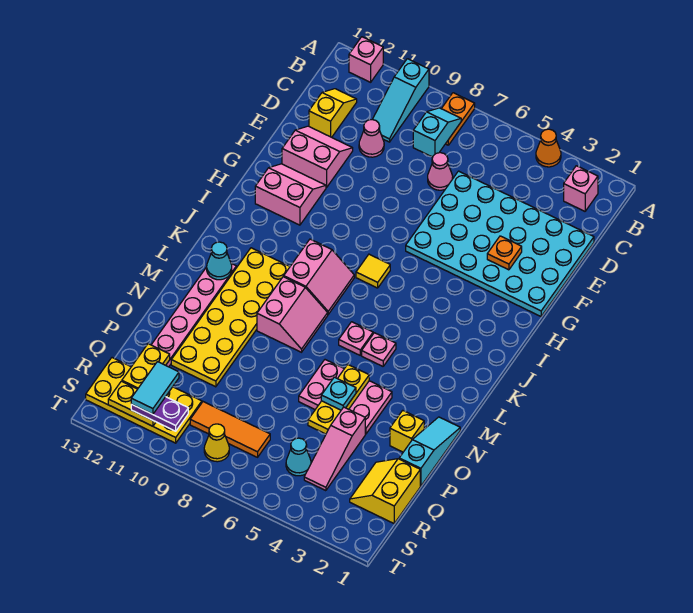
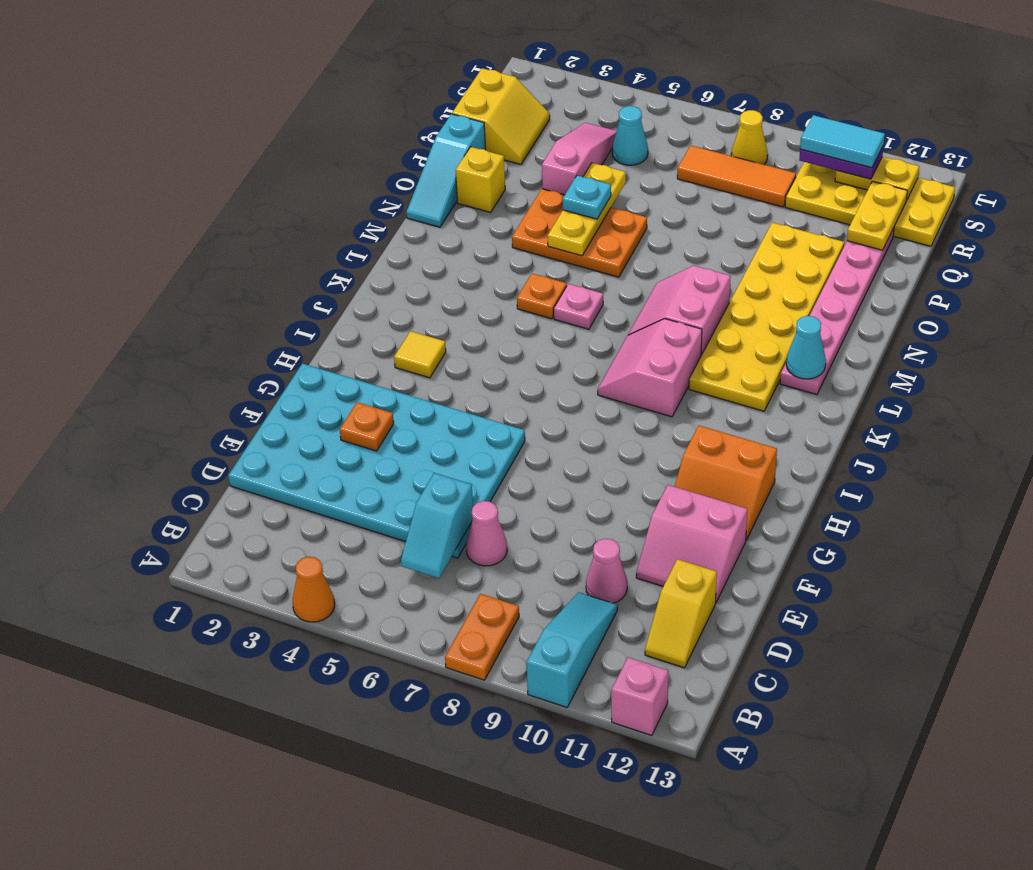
pink brick B2 level 1 -> none
cyan slope B8:C8 level 2 top C -> cyan slope C6:D6 level 2 top D
pink slope G11:H12 level 1 top H -> orange slope G11:H12 level 1 top H
yellow tile I7 level 1 -> yellow tile I3 level 1
pink plate L5 level 1 -> orange plate L5 level 1
pink plate N4:O6 level 1 -> orange plate N4:O6 level 1
cyan tile R11:S11 level 4 -> cyan tile S10:S11 level 4

